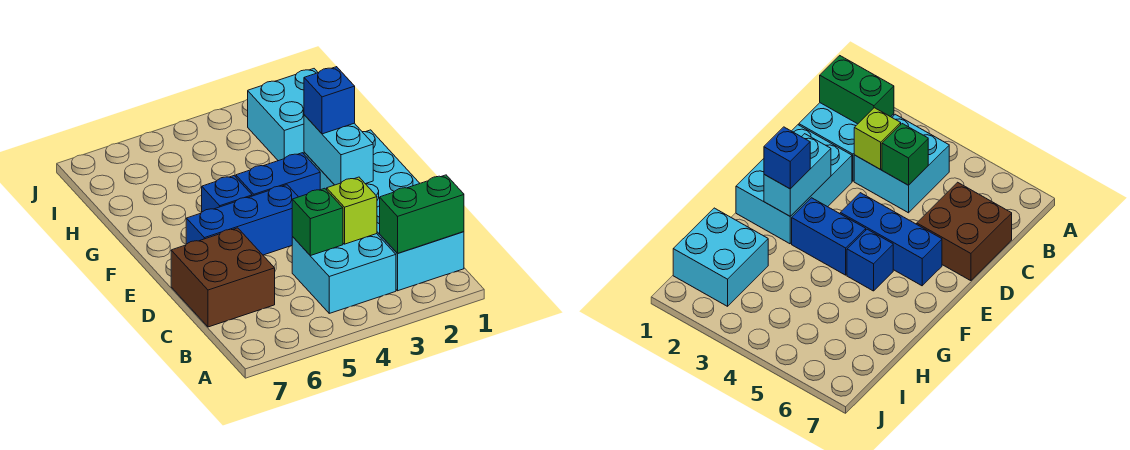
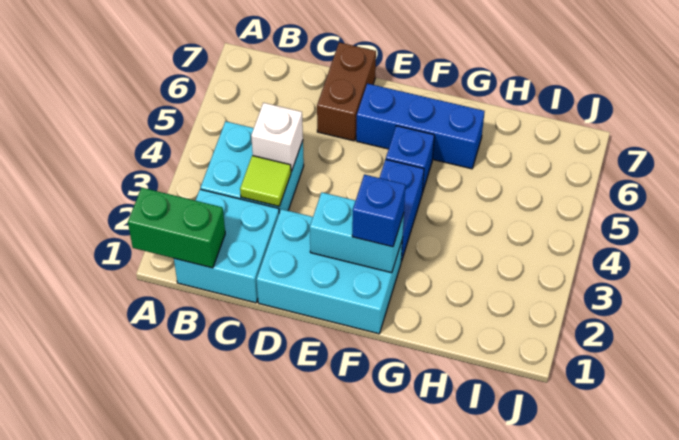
green brick B1:B2 level 2 -> green brick A1:B1 level 2
lime brick C3 level 2 -> lime tile C3 level 2
green brick C4 level 2 -> white brick C4 level 2
brown brick C6:D7 level 1 -> brown brick D6:D7 level 1
blue brick E4:E6 level 1 -> blue brick E6:G6 level 1
cyan brick H1:I2 level 1 -> none

